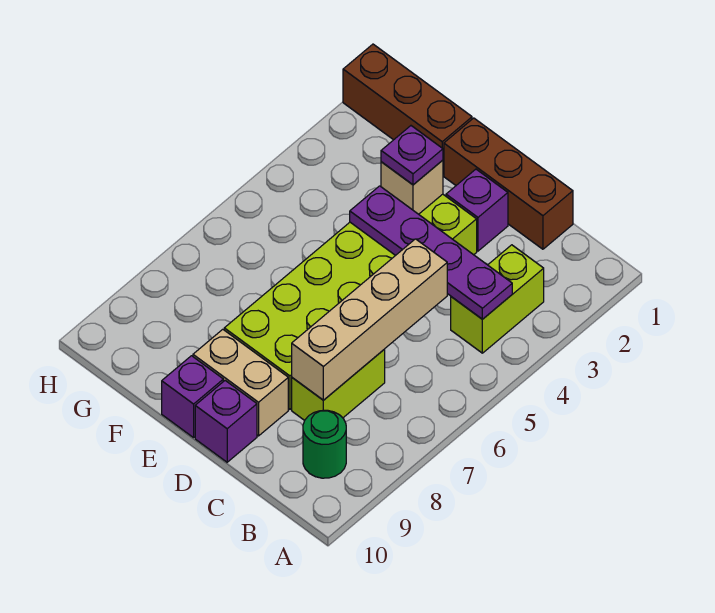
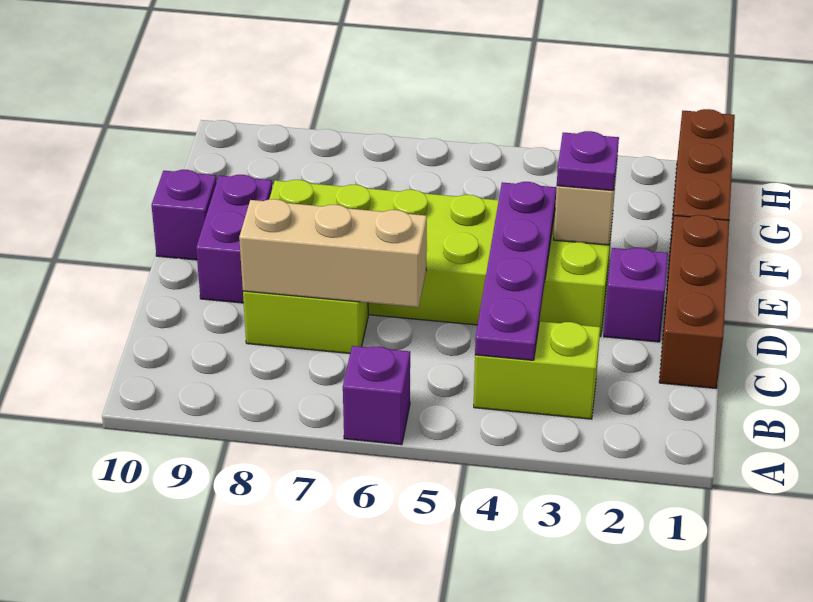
green round brick B9 level 1 -> none
tan brick C5:C8 level 2 -> tan brick C6:C8 level 2
tan brick D9:E9 level 1 -> purple brick D9:E9 level 1
purple brick D10 level 1 -> purple brick A6 level 1

